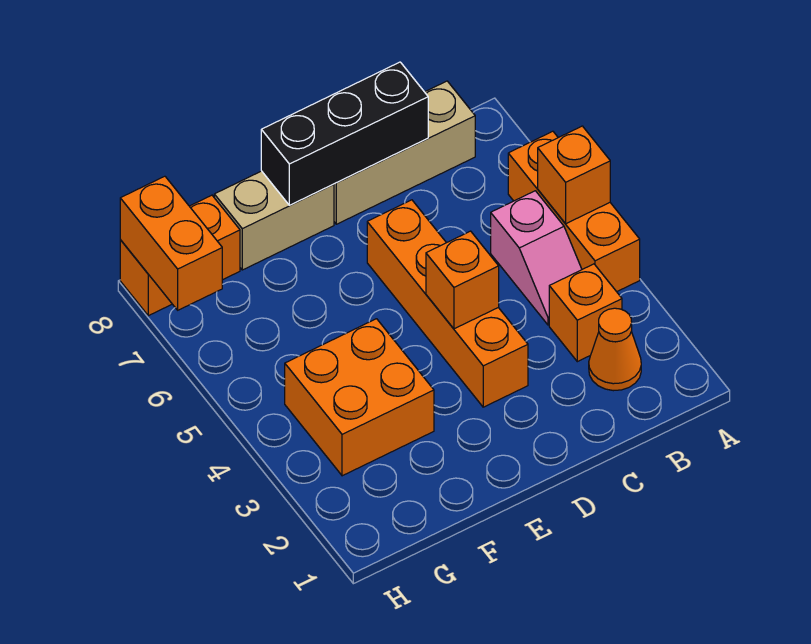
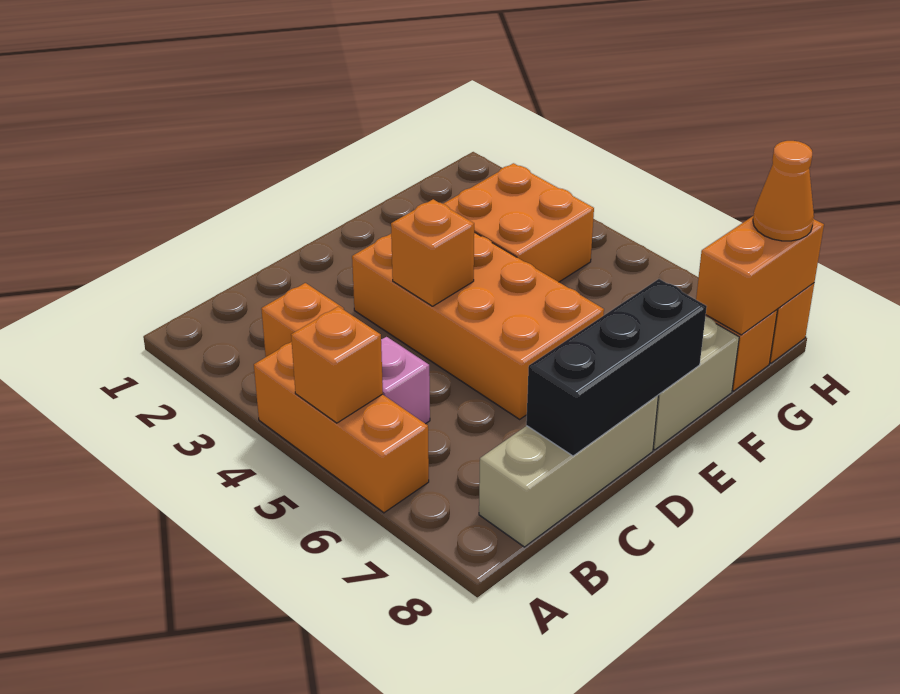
orange cone B2 level 1 -> orange cone H8 level 3
orange brick D3:D6 level 1 -> orange brick D3:E6 level 1
orange brick H7:H8 level 2 -> orange brick G8:H8 level 2

